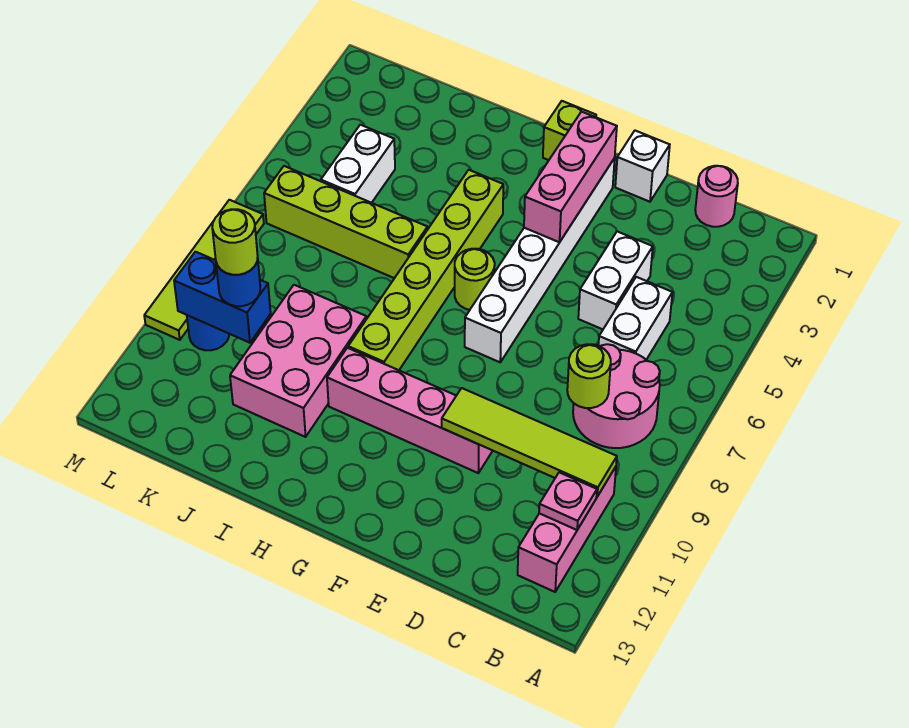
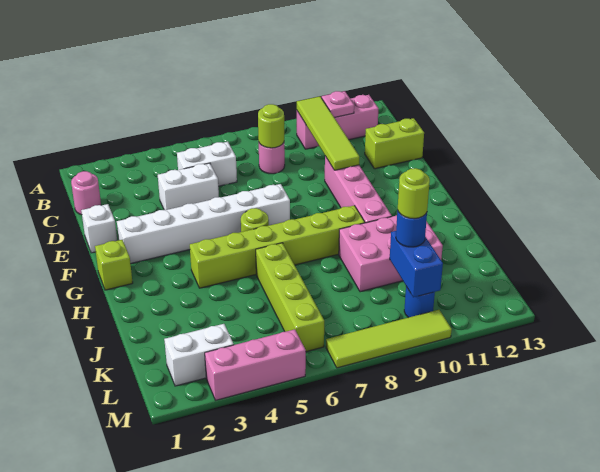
pink round brick B7:C8 level 1 -> pink round brick C8 level 1
none -> lime brick D12:D13 level 1
pink brick F2:F4 level 2 -> pink brick M3:M5 level 1
white brick K4:K5 level 1 -> white brick L2:L3 level 1

